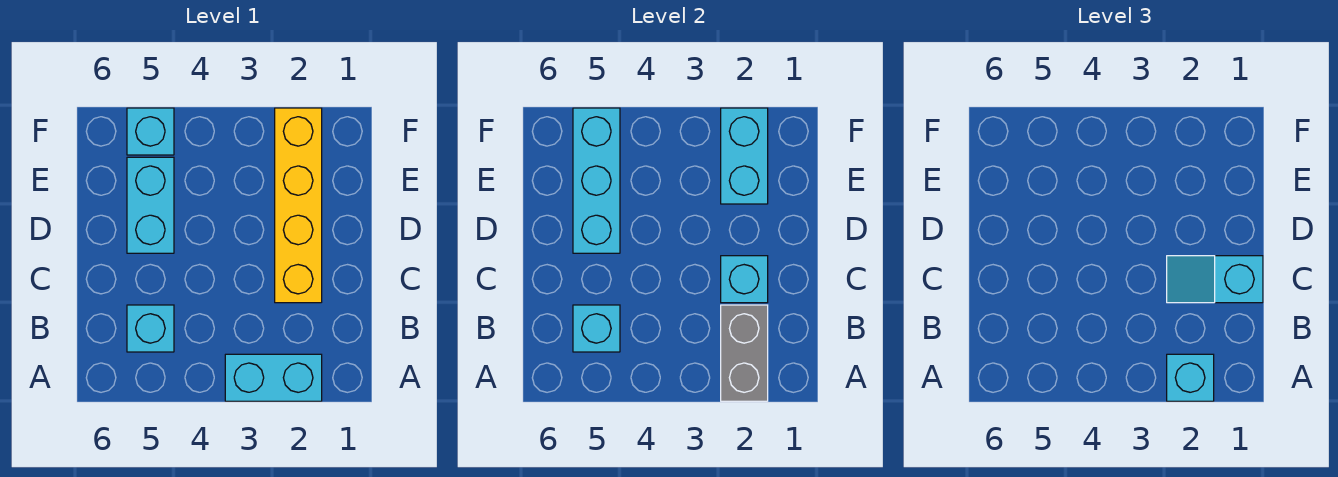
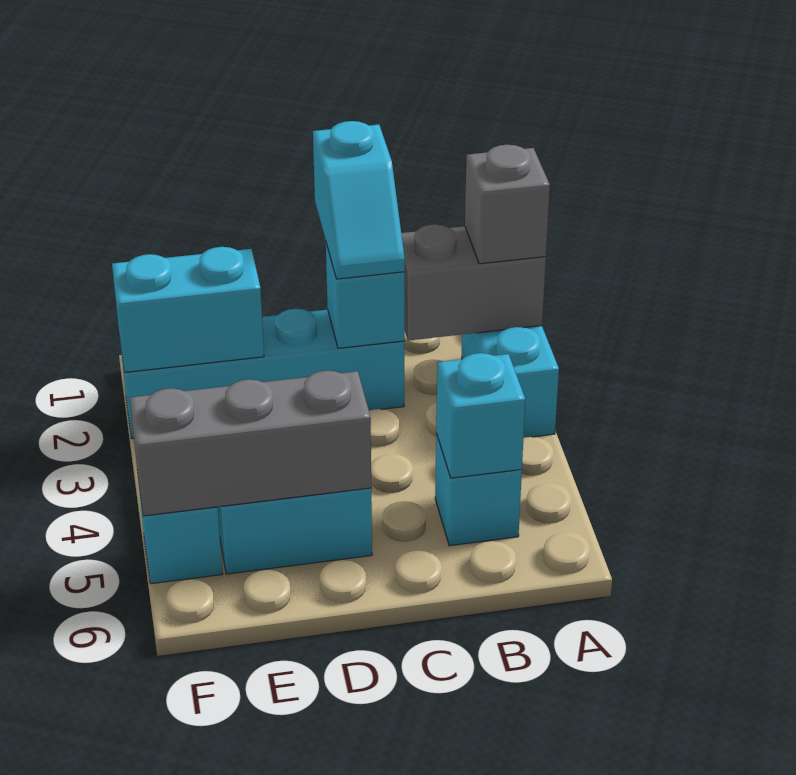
cyan brick A2 level 3 -> grey brick A2 level 3
yellow brick C2:F2 level 1 -> cyan brick C2:F2 level 1
cyan brick D5:F5 level 2 -> grey brick D5:F5 level 2

